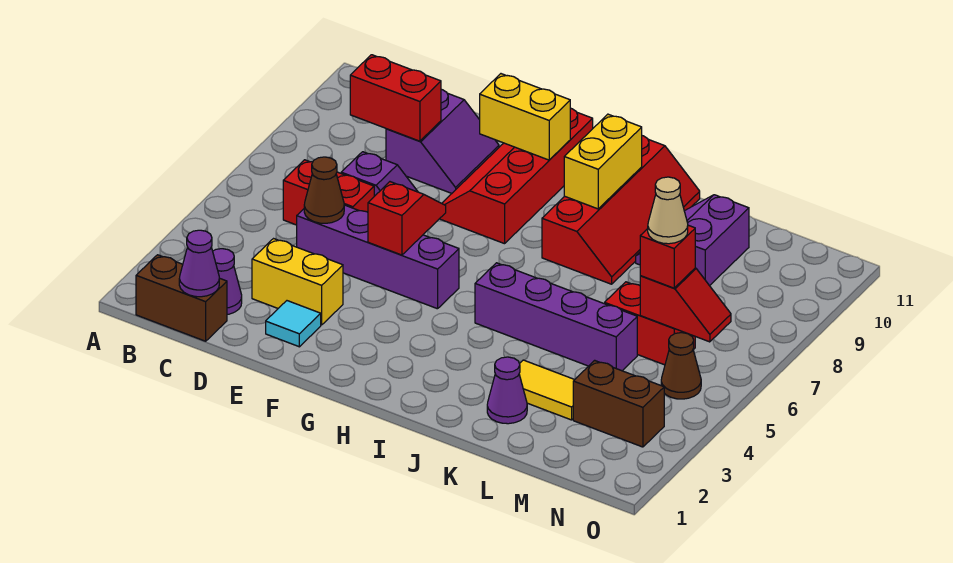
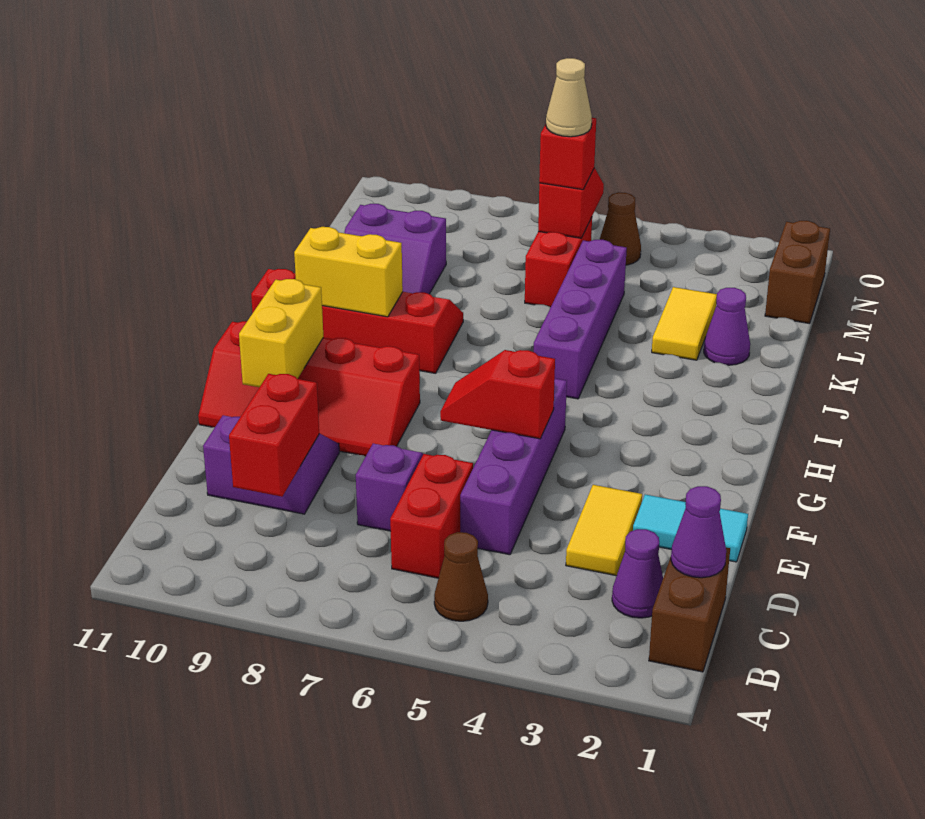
yellow brick D3:E3 level 1 -> yellow tile D3:E3 level 1
brown cone D5 level 2 -> brown cone B5 level 1
cyan tile E2 level 1 -> cyan tile E1:E2 level 1
brown brick M3:N3 level 1 -> brown brick M1:N1 level 1

